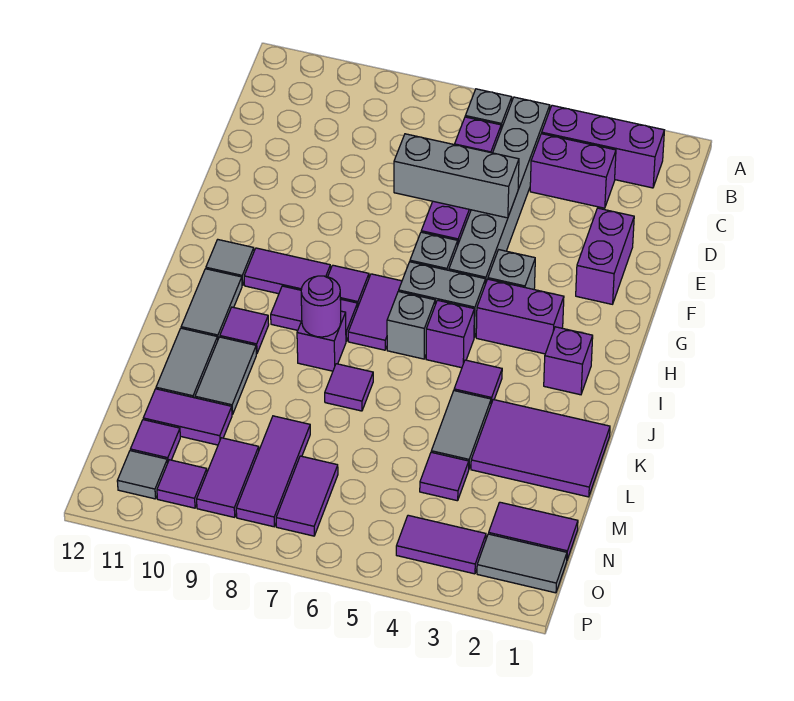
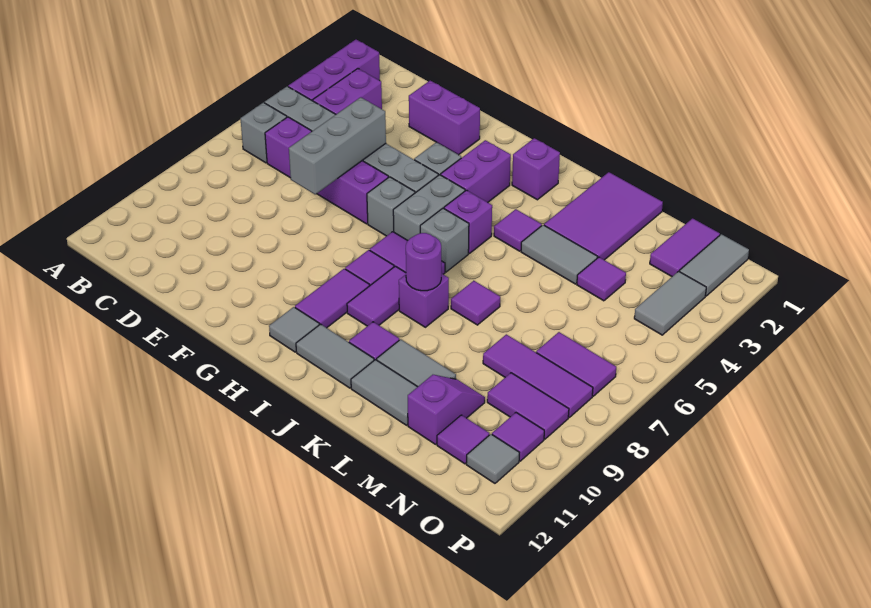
purple tile M10:M11 level 1 -> purple slope M10:M11 level 1 top 11
purple tile O3:O4 level 1 -> grey tile O3:O4 level 1

